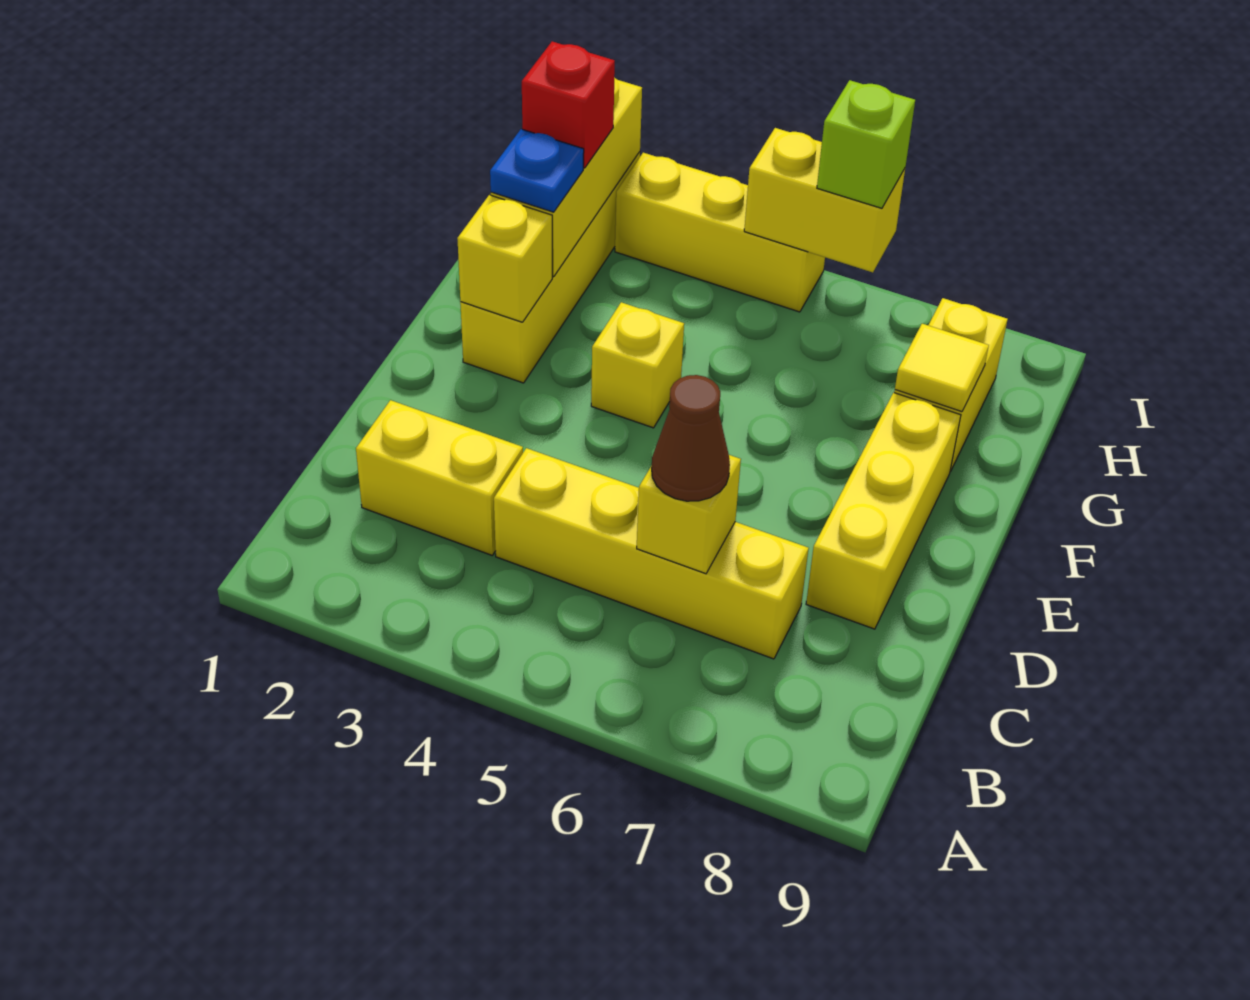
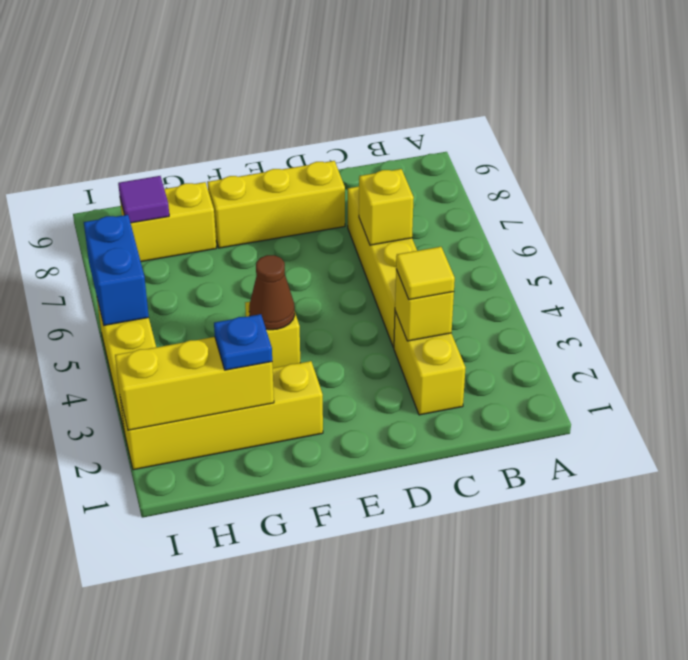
brown cone C6 level 3 -> brown cone F4 level 2
yellow brick F2 level 2 -> yellow brick C3 level 2
yellow tile G8 level 2 -> yellow tile C3 level 3
red brick H2 level 3 -> none
none -> purple tile H8 level 2
yellow brick I5:I6 level 2 -> blue brick I5:I6 level 2
lime brick I6 level 3 -> none

